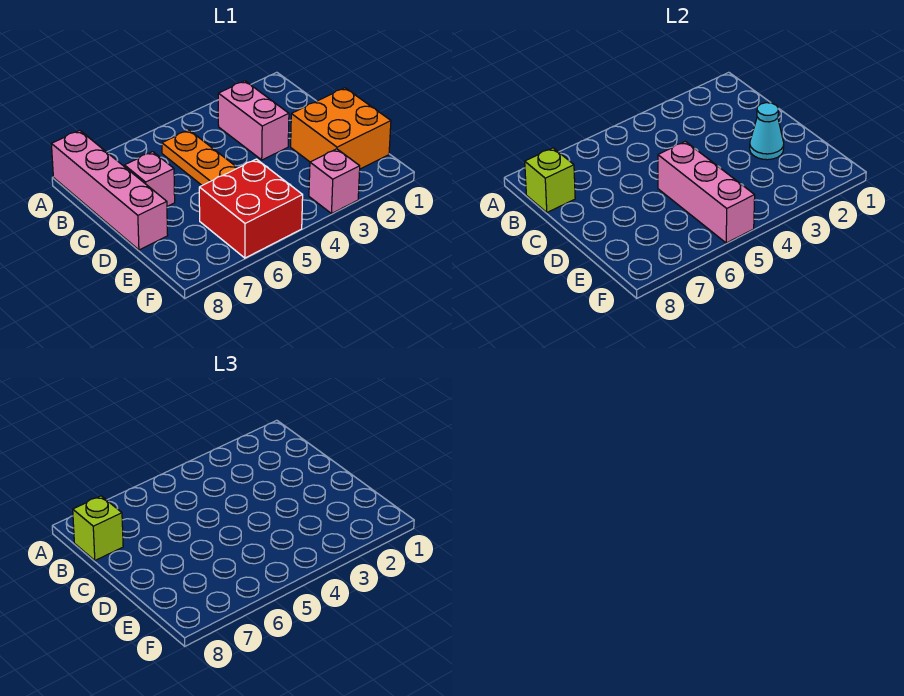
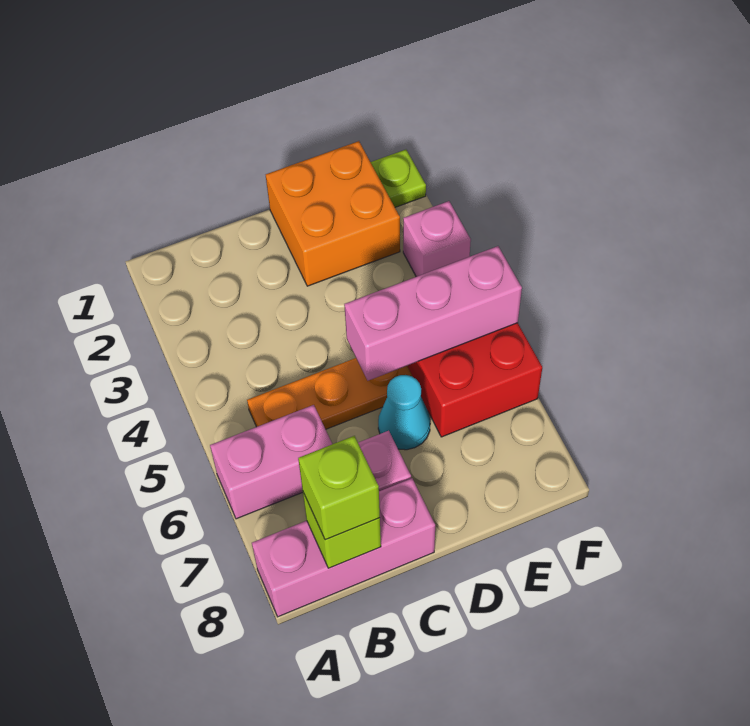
pink brick A8:D8 level 1 -> pink brick A8:C8 level 1
pink brick B3:C3 level 1 -> pink brick A6:B6 level 1
cyan cone D2 level 2 -> cyan cone D6 level 1
none -> lime plate F1 level 1

